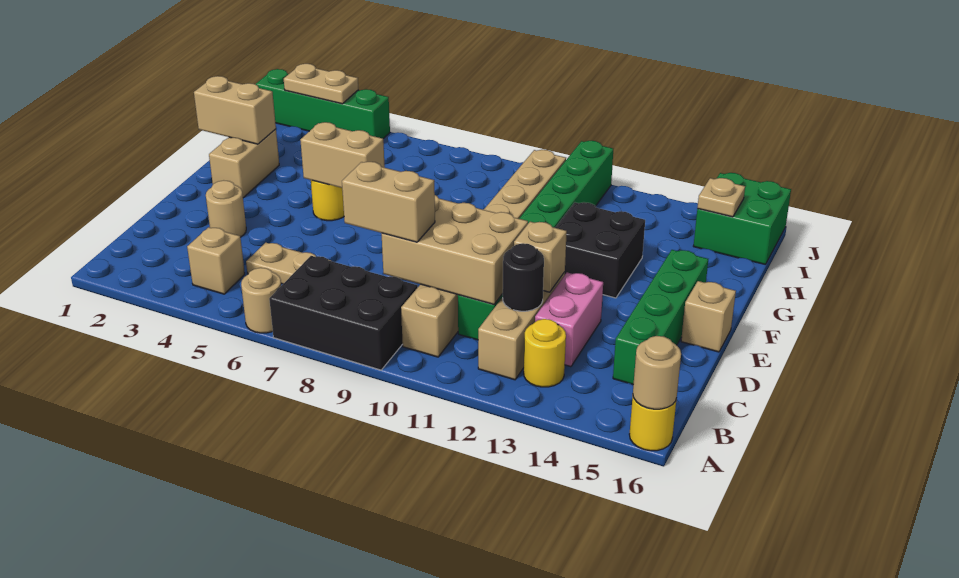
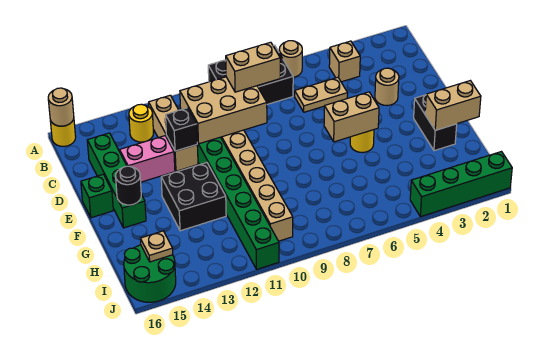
black round brick C12 level 2 -> black round brick F15 level 2
pink brick C13:D13 level 1 -> pink brick D13:D14 level 1
tan brick D12 level 2 -> black brick D12 level 2
tan brick E16 level 1 -> green brick E16 level 1
tan brick F2:G2 level 1 -> black brick F2:G2 level 1
green brick I15:J16 level 1 -> green round brick I15:J16 level 1
tan plate J2:J3 level 2 -> none

